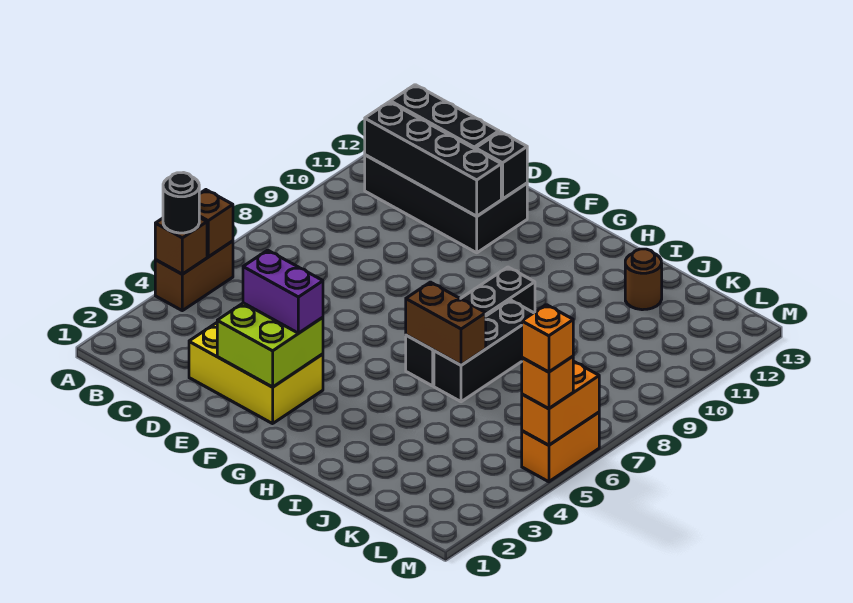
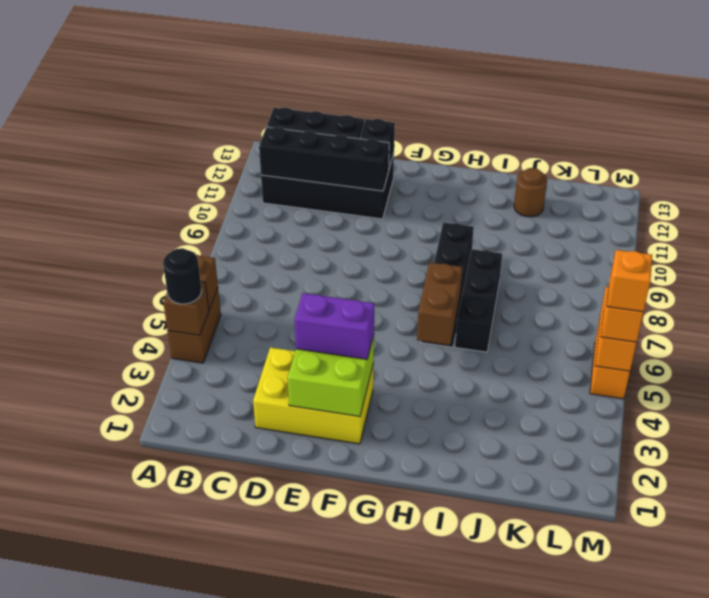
brown brick H6:I6 level 2 -> brown brick H5:H6 level 2

